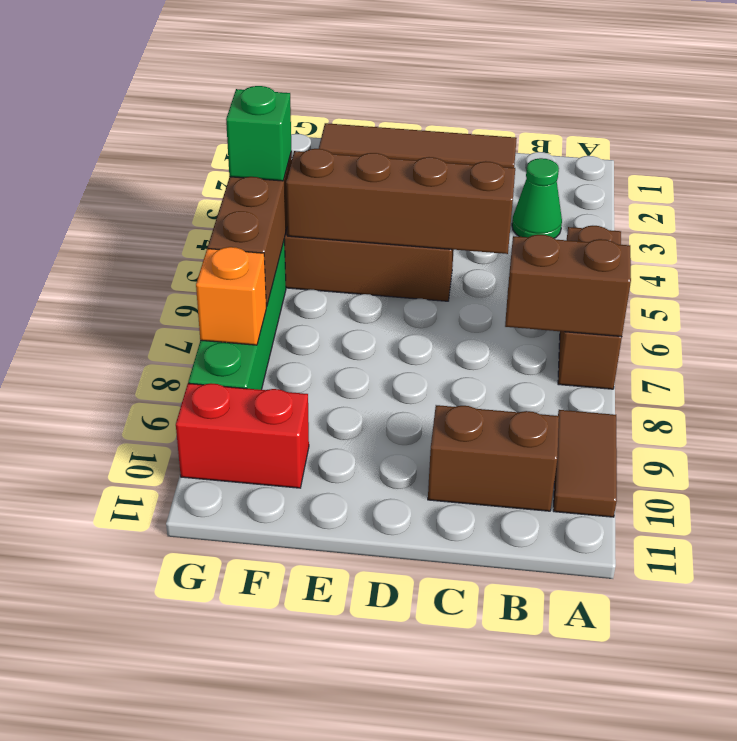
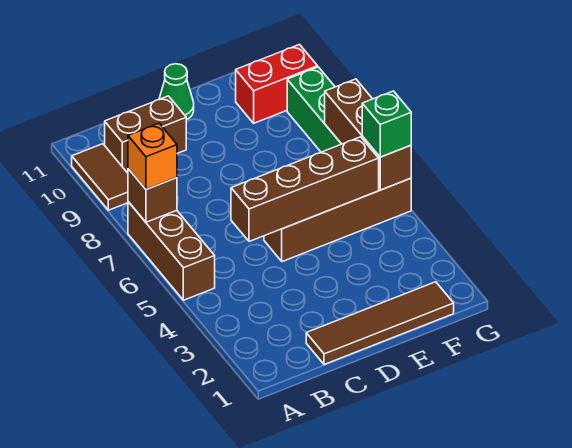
brown brick A7:B7 level 2 -> brown brick A7 level 2
green cone B3 level 1 -> green cone D11 level 1
orange brick G8 level 2 -> orange brick A7 level 3

